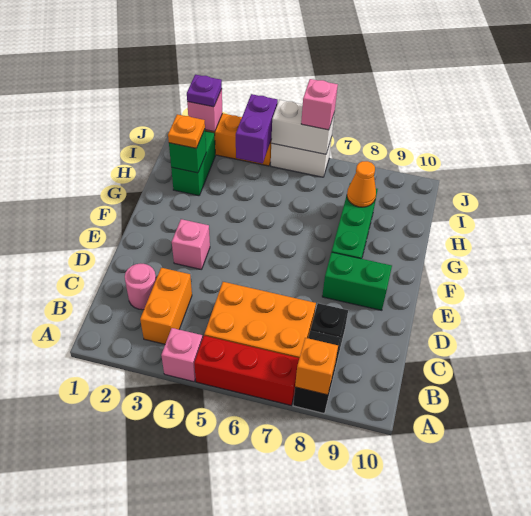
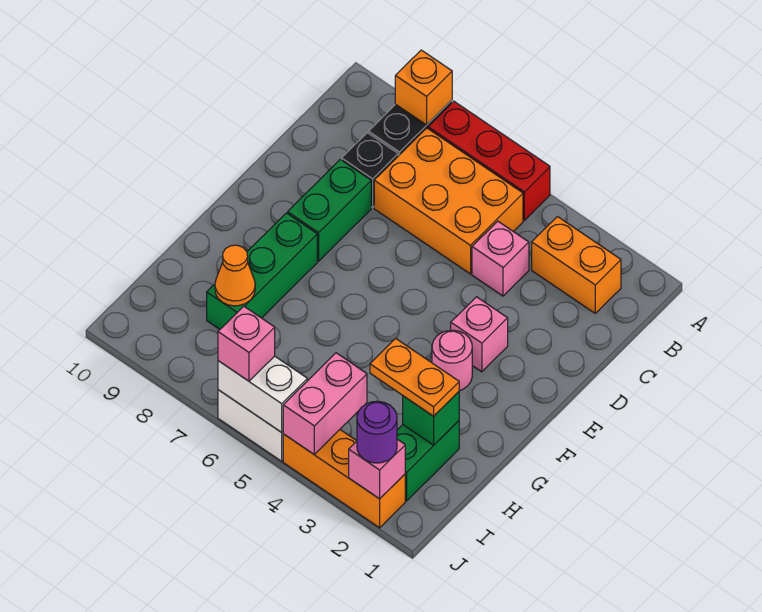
pink brick A4 level 1 -> pink brick C4 level 1
orange brick B3:C3 level 1 -> orange brick B2:B3 level 1
pink round brick C2 level 1 -> pink round brick F3 level 1
green brick E8:E9 level 1 -> green brick D8:E8 level 1
orange plate H2 level 3 -> orange plate H2:H3 level 3
purple brick I4:J4 level 2 -> pink brick I4:J4 level 2
purple plate J2 level 3 -> purple round brick J2 level 3

